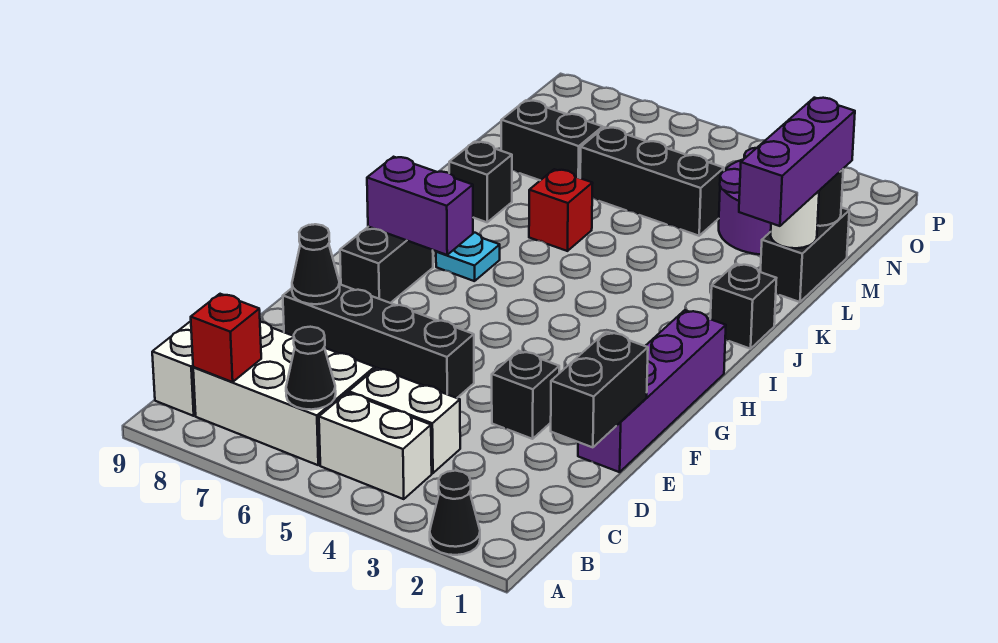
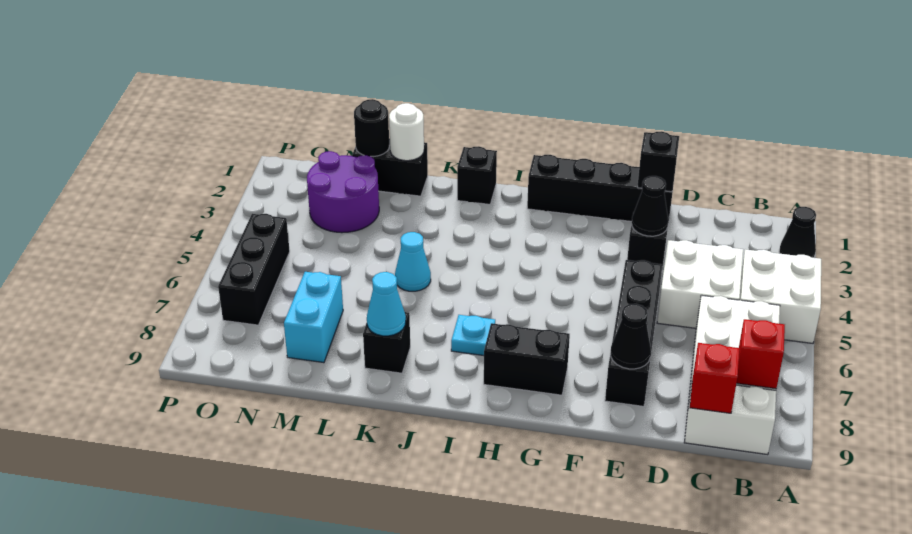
white brick B4:B5 level 1 -> white brick A4:B5 level 1
black cone B6 level 2 -> black cone E3 level 2
white brick C4:C5 level 1 -> white brick C4:D5 level 1
black brick D1:E1 level 2 -> black brick E1 level 2
purple brick E1:H1 level 1 -> black brick E1:H1 level 1
purple brick H7:H8 level 2 -> none
purple brick K1:M1 level 3 -> none
none -> cyan cone K5 level 1
red brick K6 level 1 -> red brick C9 level 2
none -> cyan cone K8 level 2
black brick M4:M6 level 1 -> black brick O5:O7 level 1
black brick M7:M8 level 1 -> cyan brick M7:M8 level 1

